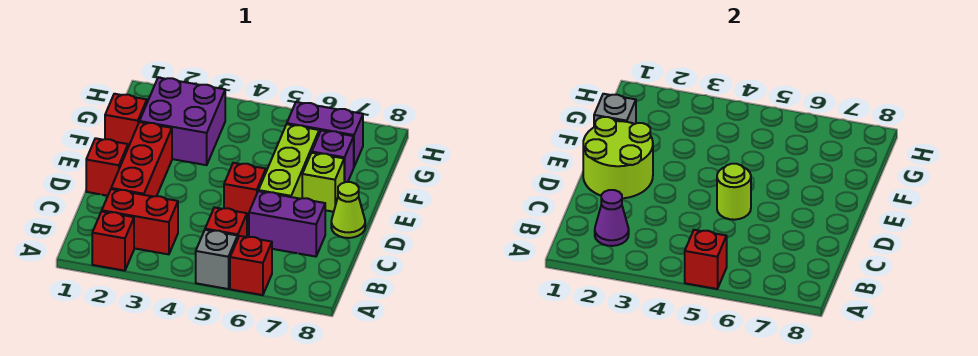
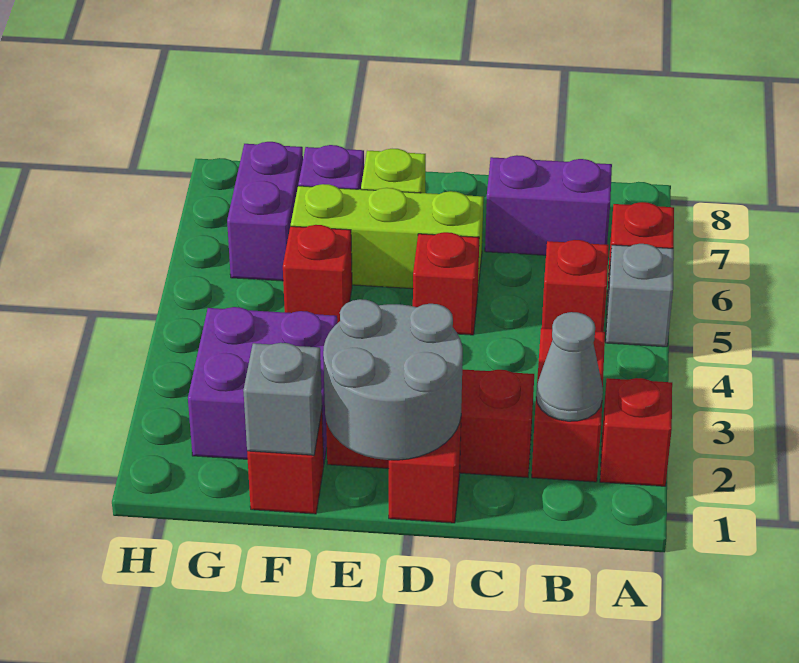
red brick A5 level 2 -> red brick F5 level 1
purple cone B2 level 2 -> grey cone B2 level 2
purple brick C6:C7 level 1 -> purple brick B7:C7 level 1
lime round brick D1:E2 level 2 -> grey round brick D1:E2 level 2
lime round brick D5 level 2 -> none
lime cone D8 level 1 -> none

